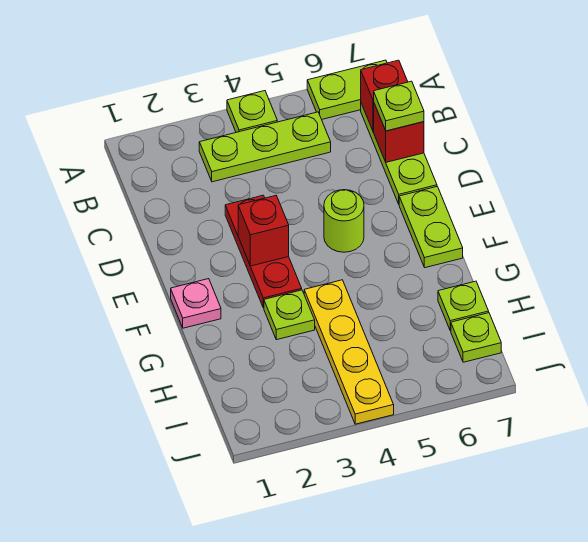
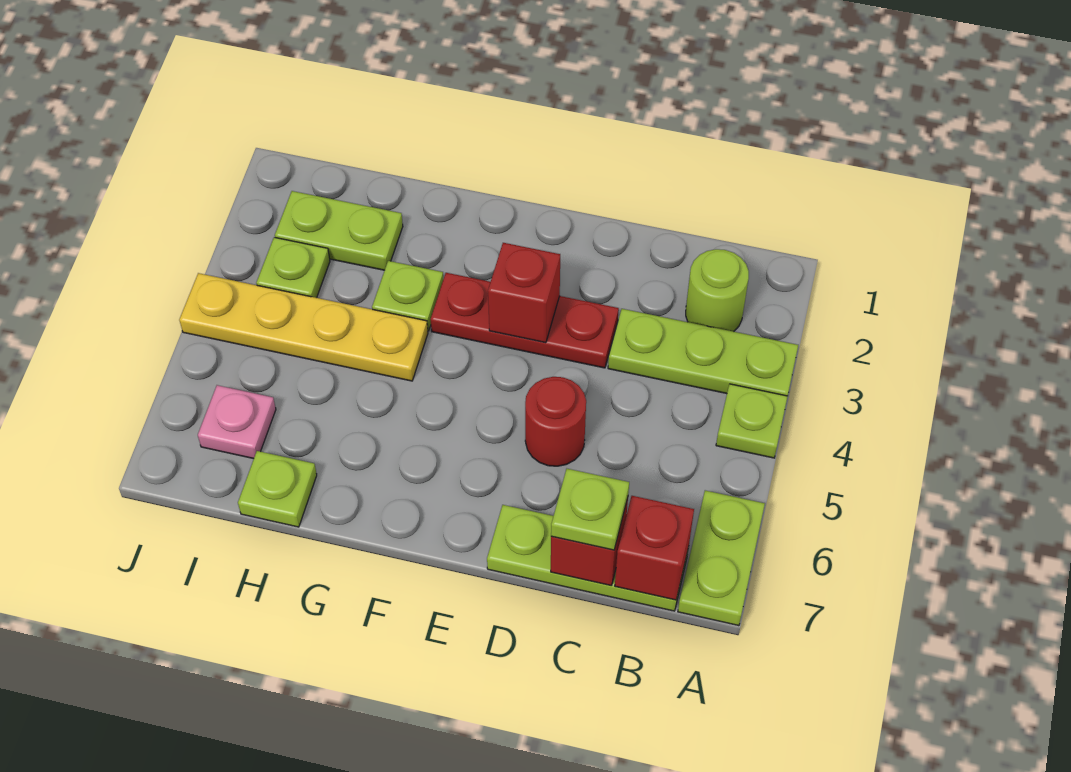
lime plate B3:B5 level 1 -> lime plate A3:C3 level 1
none -> red round brick D5 level 1
lime round brick E5 level 1 -> lime round brick B2 level 1
lime plate E7:F7 level 1 -> lime plate H2:I2 level 1
pink plate F1 level 1 -> pink plate I6 level 1
lime plate I7 level 1 -> lime plate I3 level 1

